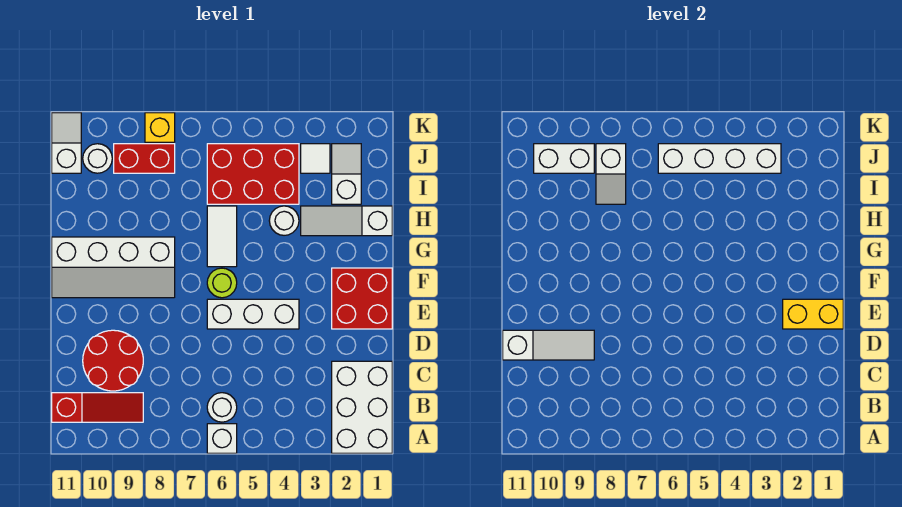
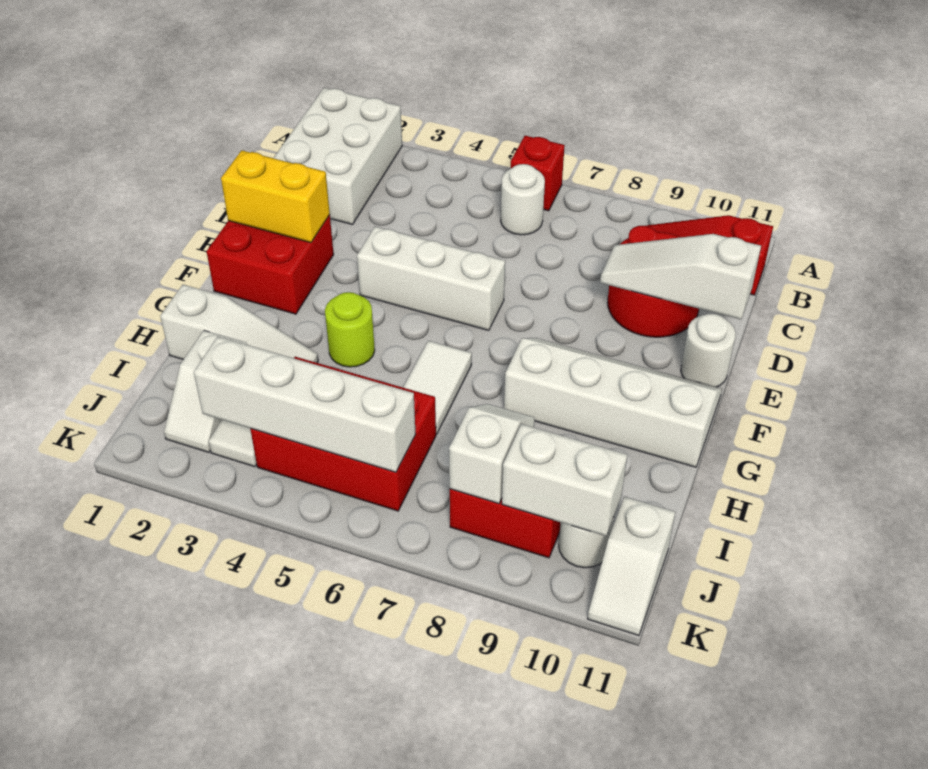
white brick A6 level 1 -> red brick A6 level 1
lime round brick F6 level 1 -> lime round brick G4 level 1
white round brick H4 level 1 -> white round brick E11 level 1
yellow brick K8 level 1 -> none

